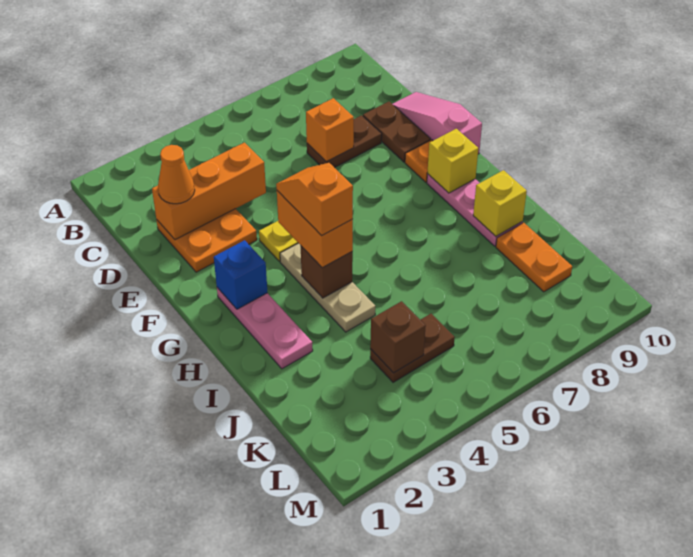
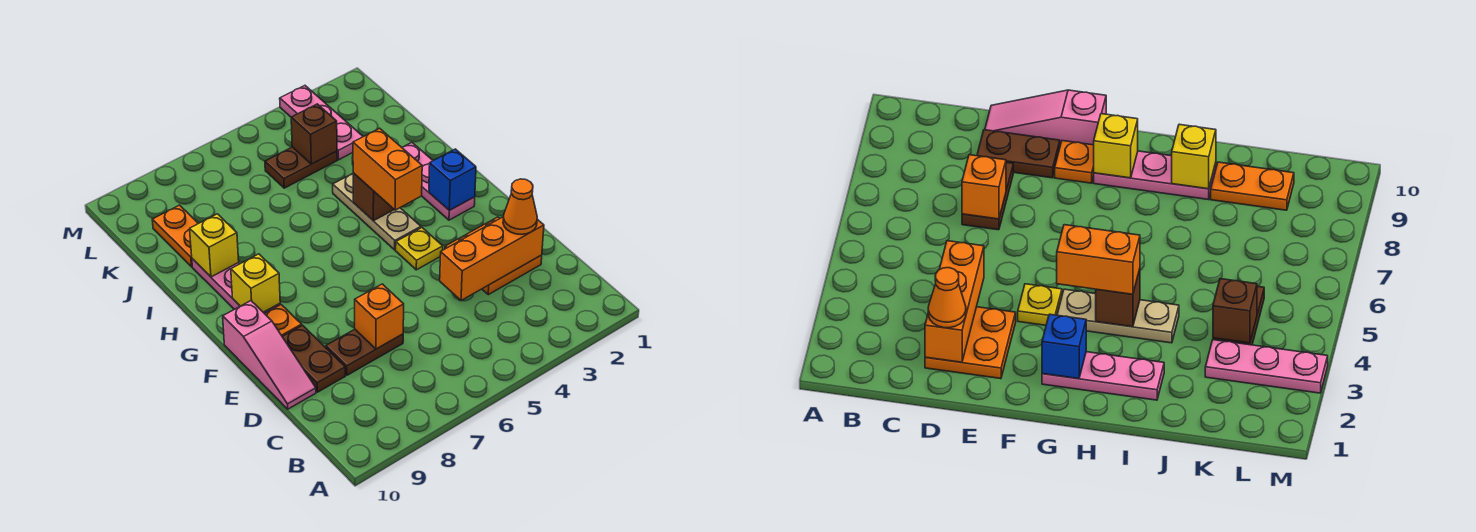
orange slope G4:H4 level 4 top H -> none
none -> pink plate K3:M3 level 1

